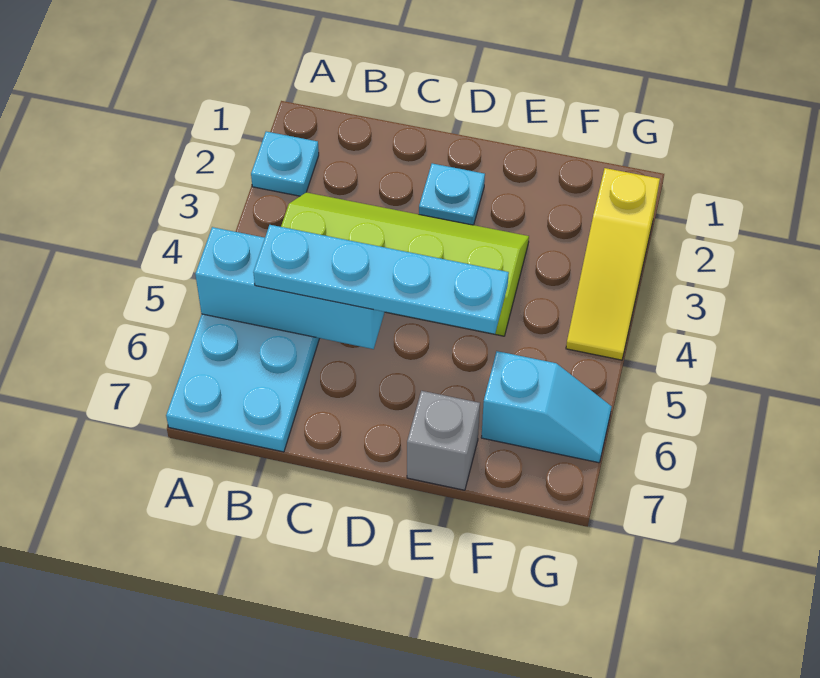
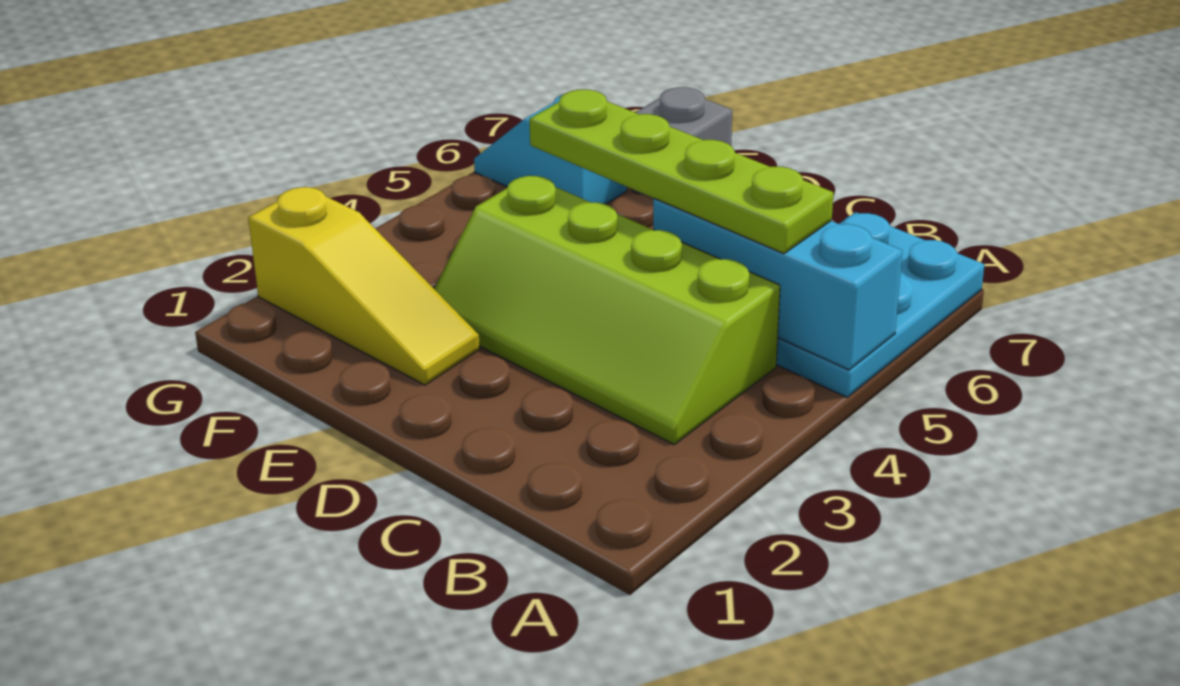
cyan plate A2 level 1 -> none
cyan plate B5:E5 level 3 -> lime plate B5:E5 level 3
cyan plate D2 level 1 -> none
yellow slope G2:G4 level 1 top 2 -> yellow slope E2:G2 level 1 top G

